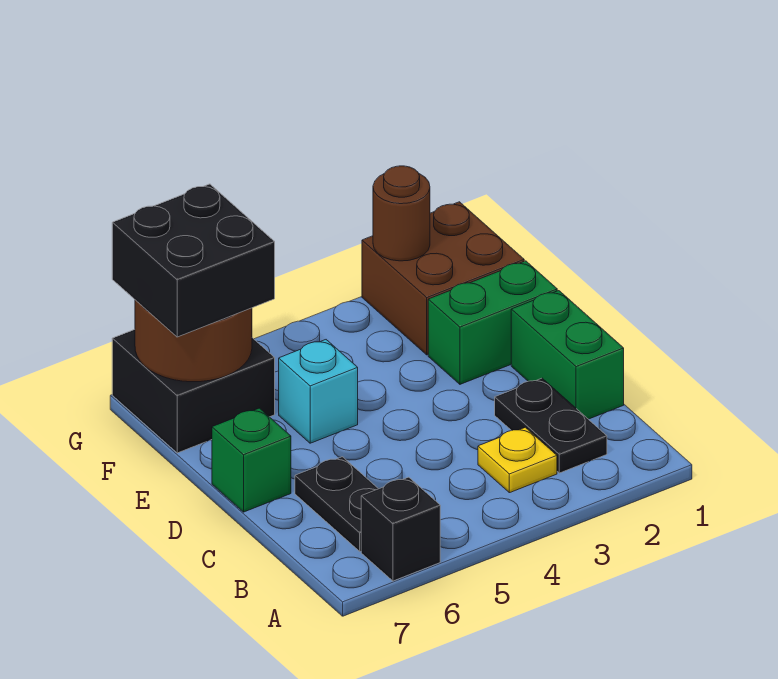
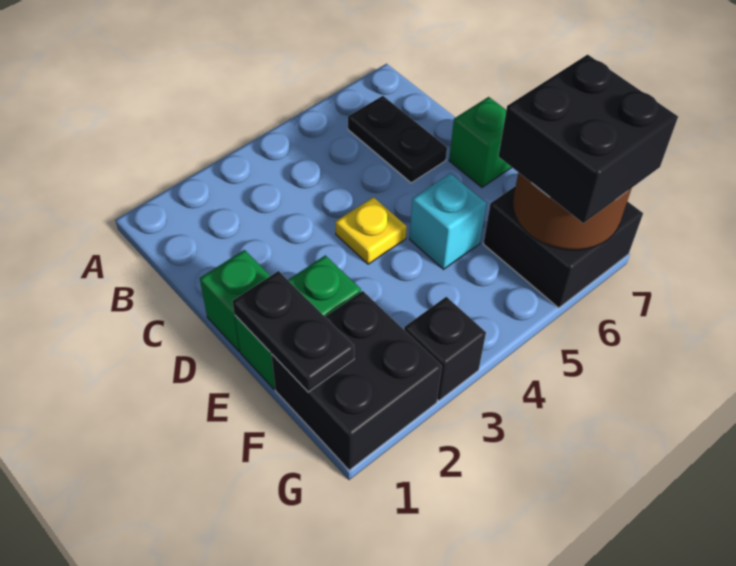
black brick A6 level 1 -> black brick G3 level 1
black plate B2:C2 level 1 -> black plate E1:F1 level 2
yellow plate B3 level 1 -> yellow plate D4 level 1
green brick C1:D1 level 1 -> green brick D1 level 1
brown brick F1:G2 level 1 -> black brick F1:G2 level 1
brown round brick G2 level 2 -> none

